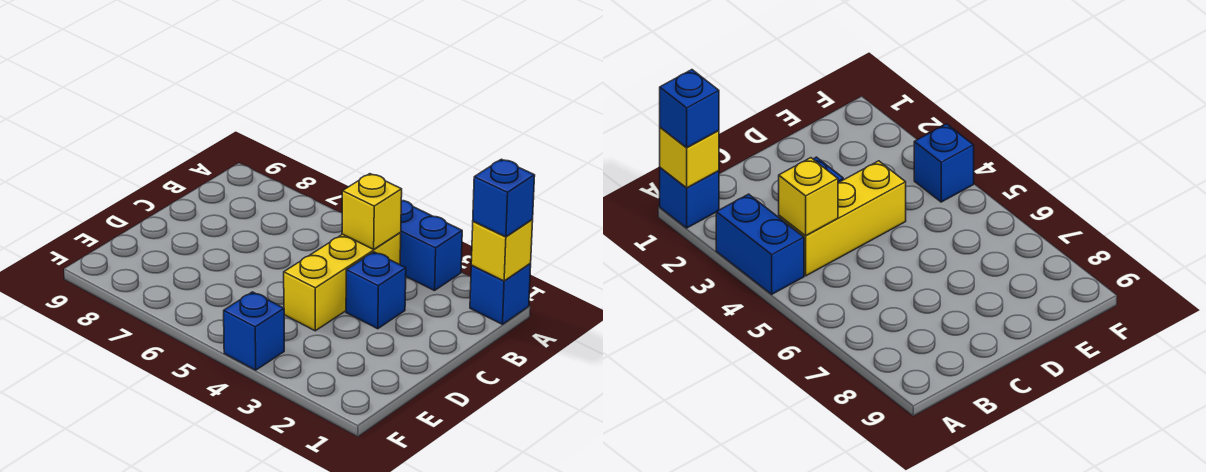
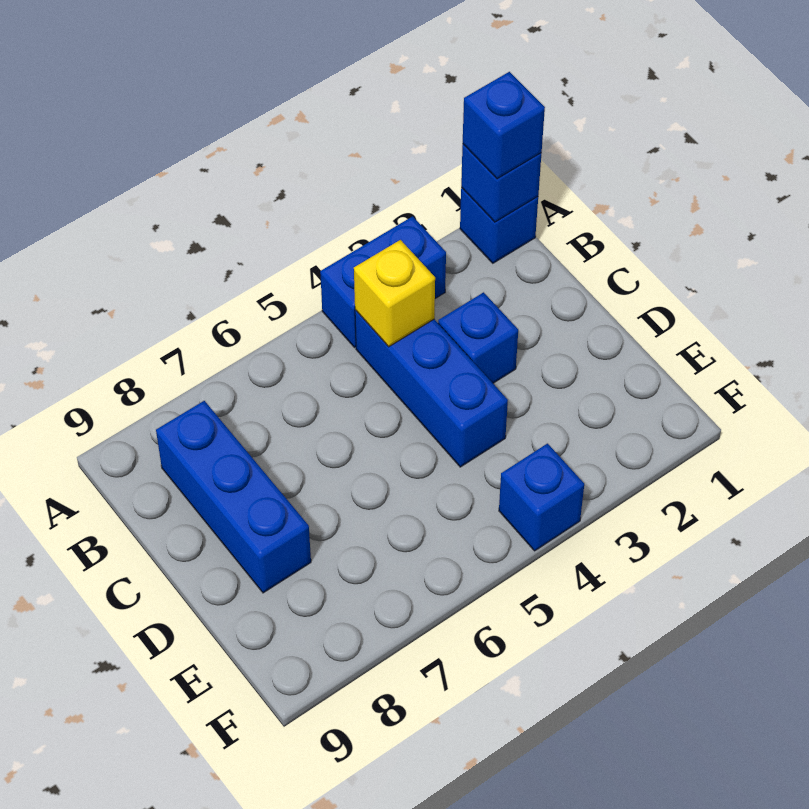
yellow brick A1 level 2 -> blue brick A1 level 2
yellow brick B4:D4 level 1 -> blue brick B4:D4 level 1
none -> blue brick B8:D8 level 1

